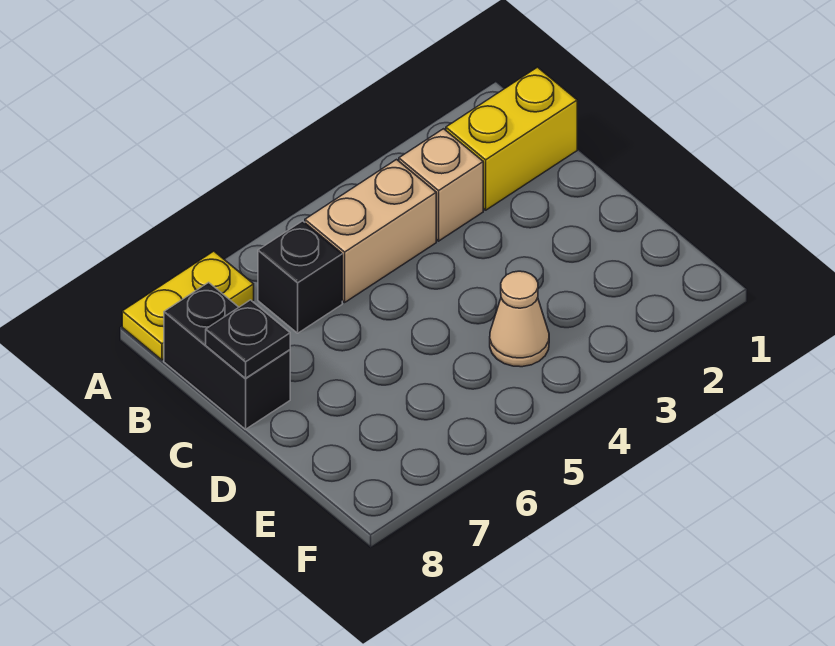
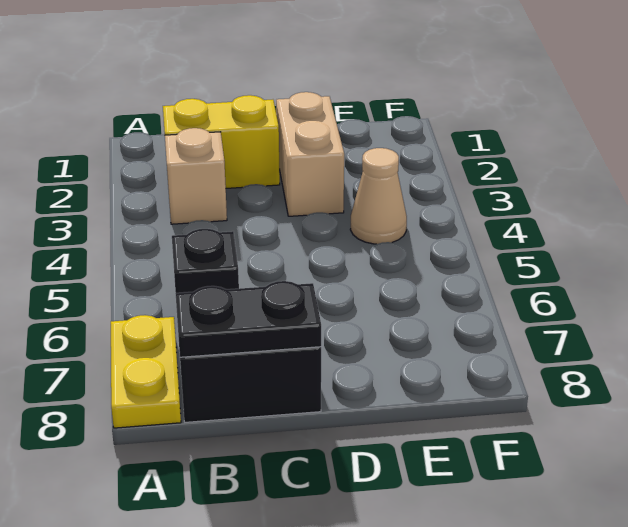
yellow brick B1:B2 level 1 -> yellow brick B2:C2 level 1
tan brick B4:B5 level 1 -> tan brick D2:D3 level 1
black plate C8 level 2 -> black plate B8:C8 level 2

